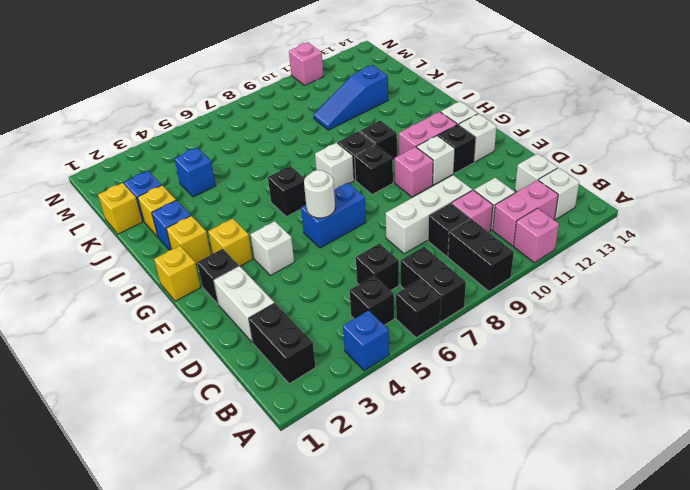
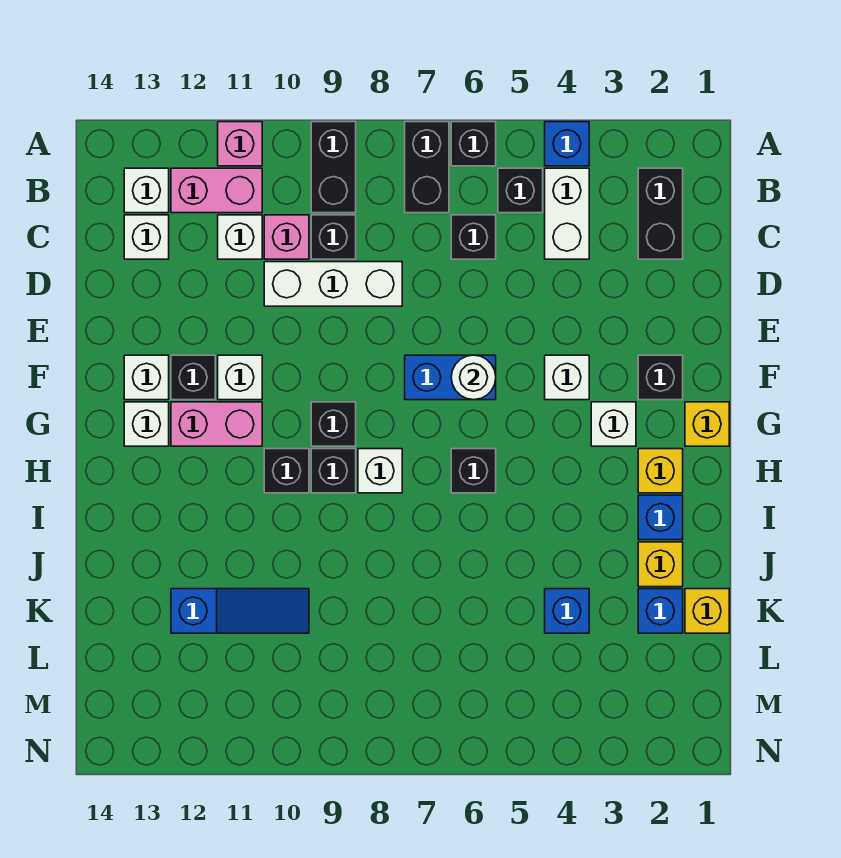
white brick D2:E2 level 1 -> white brick B4:C4 level 1
pink brick F10 level 1 -> none
yellow brick G3 level 1 -> white brick G3 level 1
pink brick N11 level 1 -> none

